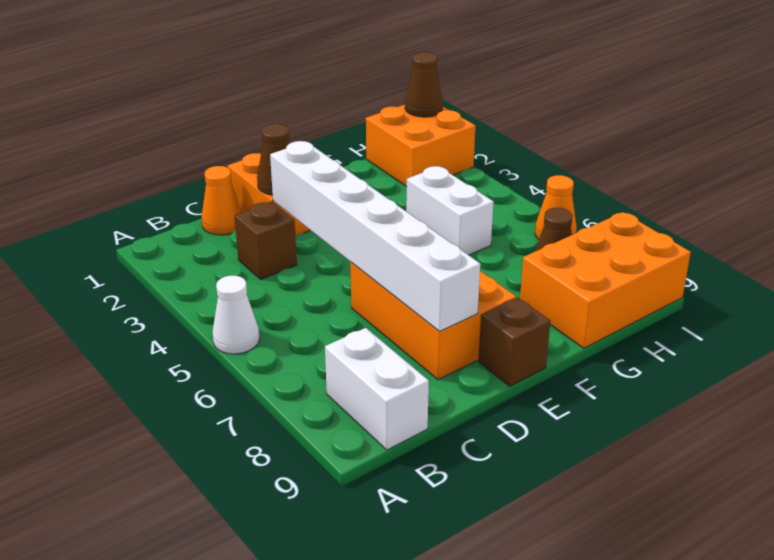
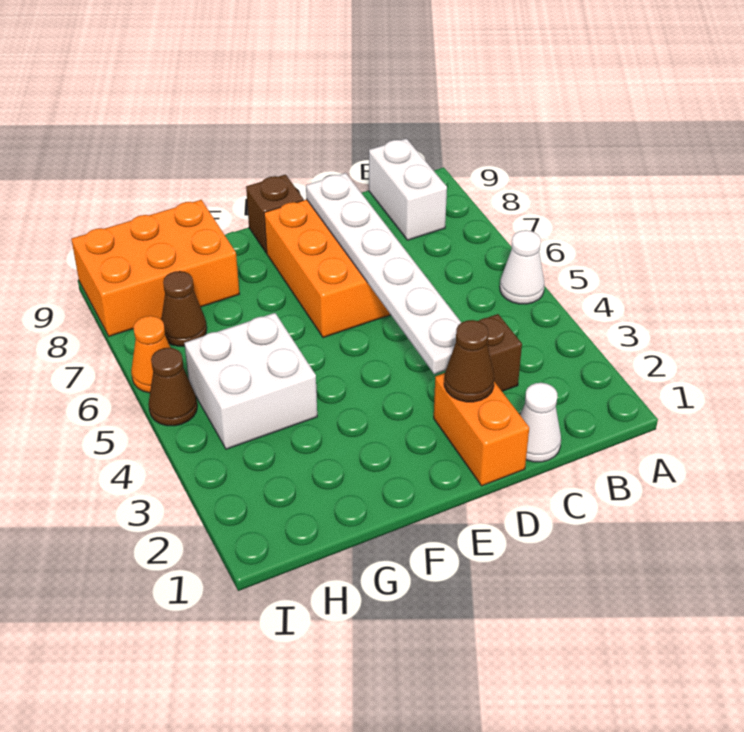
orange cone C1 level 1 -> white cone C1 level 1
white brick D3:D8 level 2 -> white plate D3:D8 level 2
white brick G4:G5 level 1 -> white brick G4:H5 level 1
orange brick H1:I2 level 1 -> none
brown cone I1 level 2 -> brown cone I5 level 1

